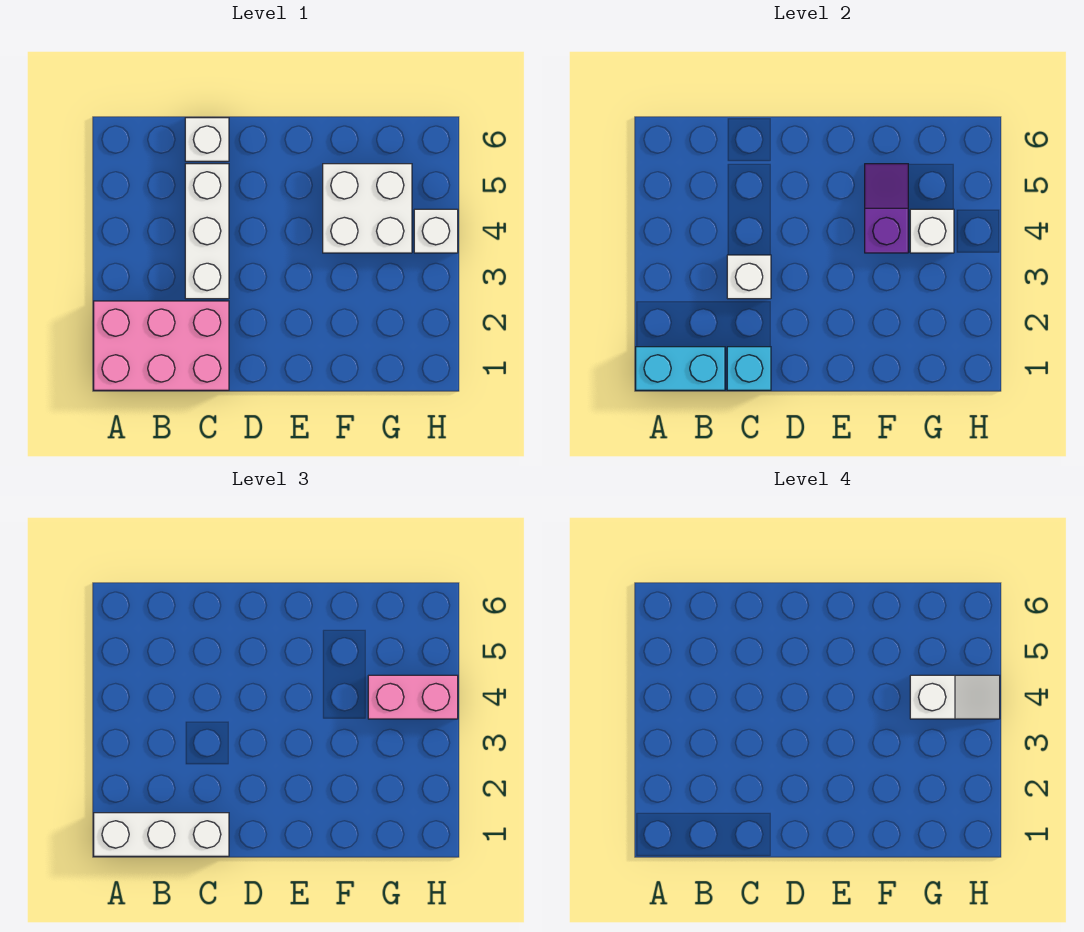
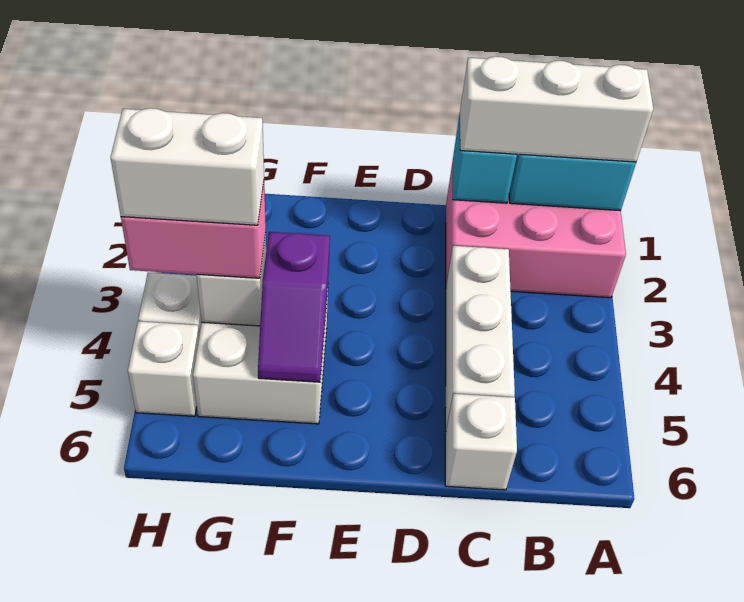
white brick C3 level 2 -> white brick H5 level 1
white slope G4:H4 level 4 top G -> white brick G4:H4 level 4

